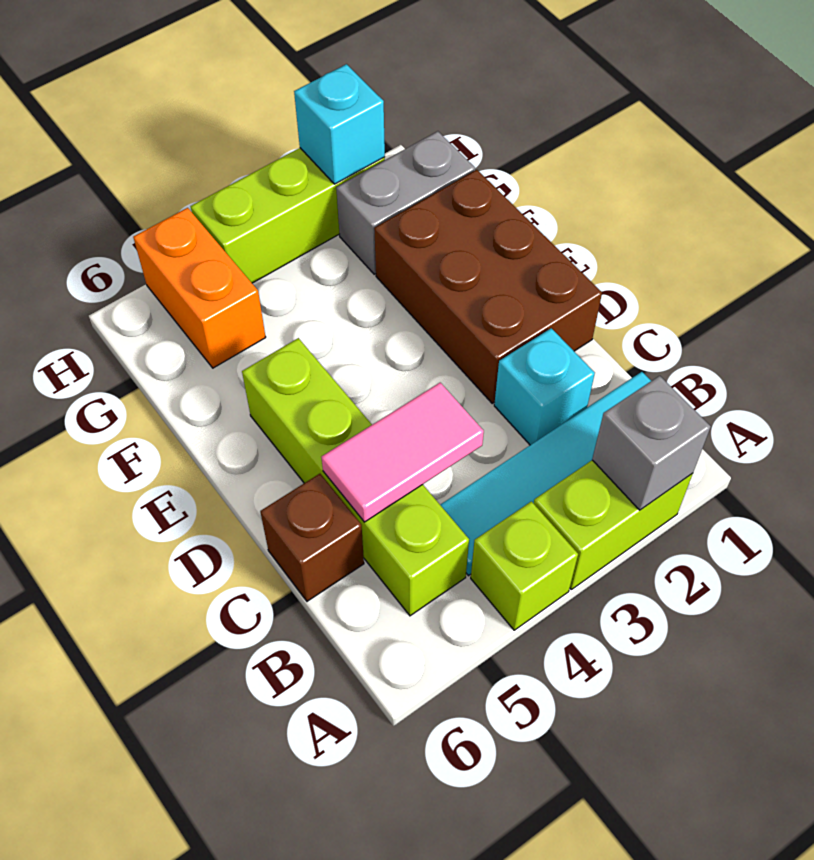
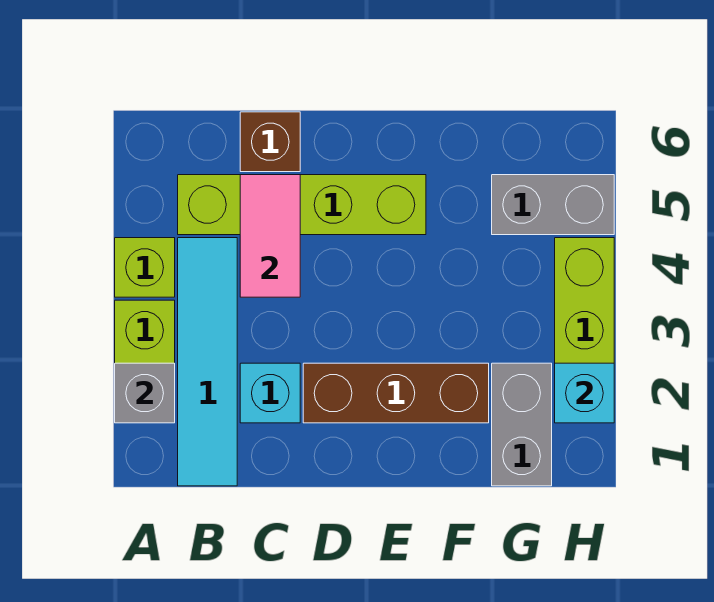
brown brick D1:F2 level 1 -> brown brick D2:F2 level 1
orange brick G5:H5 level 1 -> grey brick G5:H5 level 1

